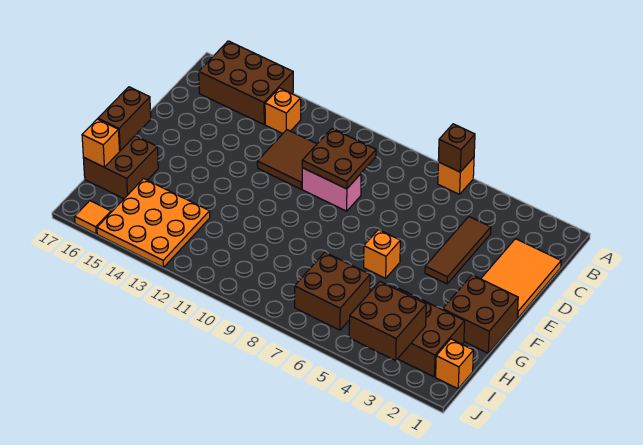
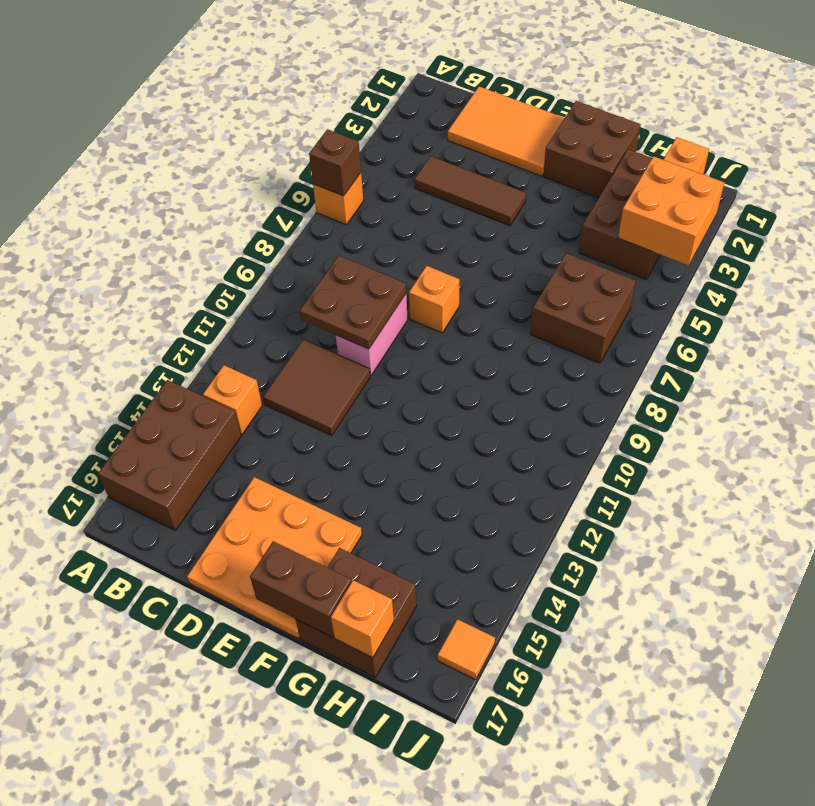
orange brick F6 level 1 -> orange brick E8 level 1
orange plate H13:J15 level 1 -> orange plate D15:F17 level 1
brown brick I3:J4 level 2 -> orange brick I3:J4 level 2

